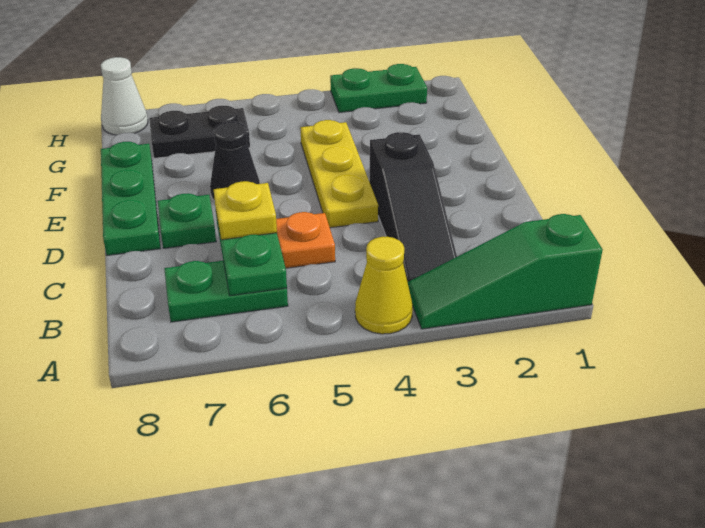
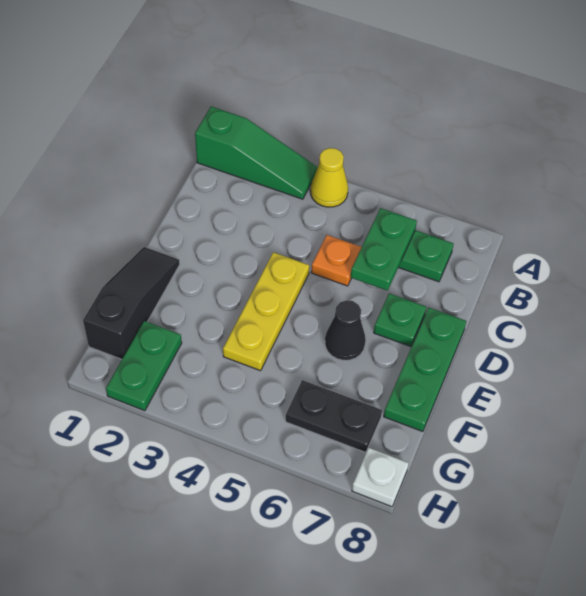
black slope B3:D3 level 1 top D -> black slope E1:G1 level 1 top G
yellow plate C6 level 3 -> none
green plate H2:H3 level 1 -> green plate G2:H2 level 1
white cone H8 level 1 -> white plate H8 level 1

